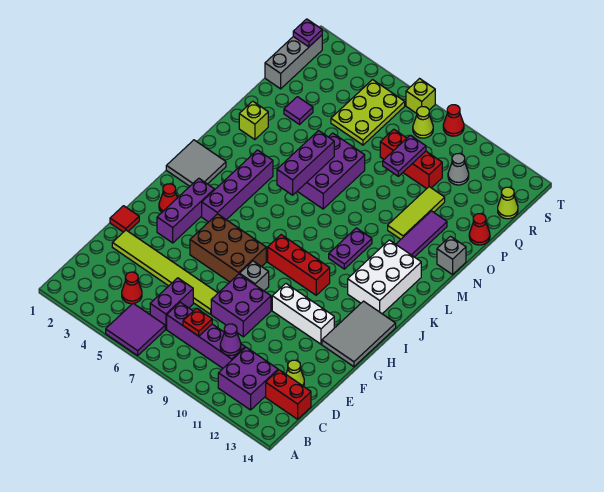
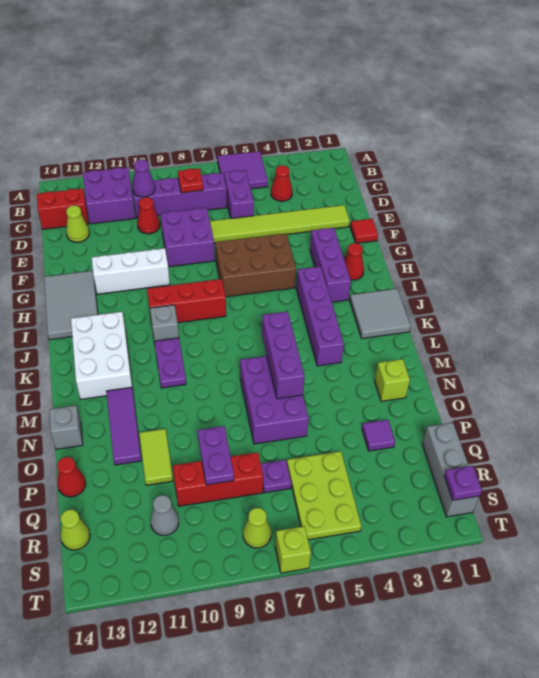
grey brick G8 level 1 -> grey brick J10 level 1
lime tile N11:P11 level 1 -> lime tile O11:P11 level 1
none -> purple plate Q7 level 1
red cone T9 level 1 -> red cone D10 level 1

